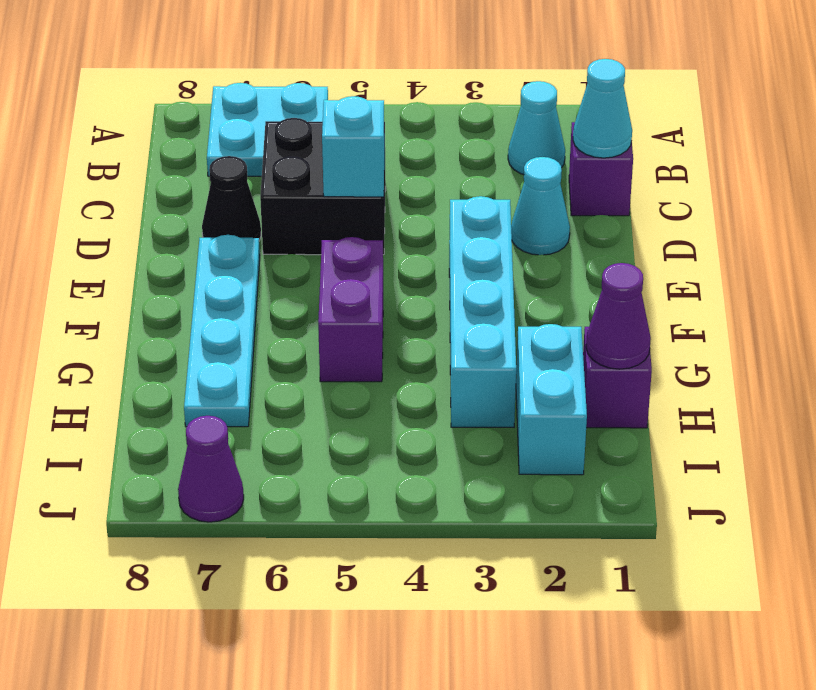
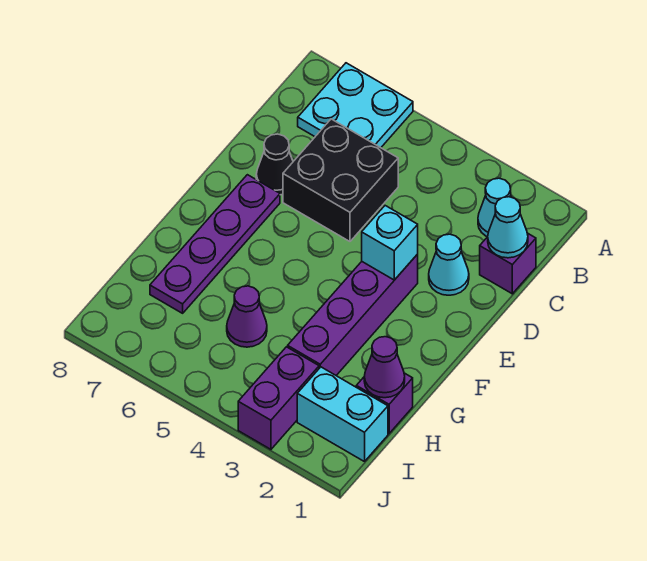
cyan brick D5 level 2 -> cyan brick E3 level 2
cyan brick E3:H3 level 1 -> purple brick E3:H3 level 1
cyan plate E7:H7 level 1 -> purple plate E7:H7 level 1
purple brick F5:G5 level 1 -> purple brick I3:J3 level 1
cyan brick H2:I2 level 1 -> cyan brick I1:I2 level 1
purple cone J7 level 1 -> purple cone H5 level 1

